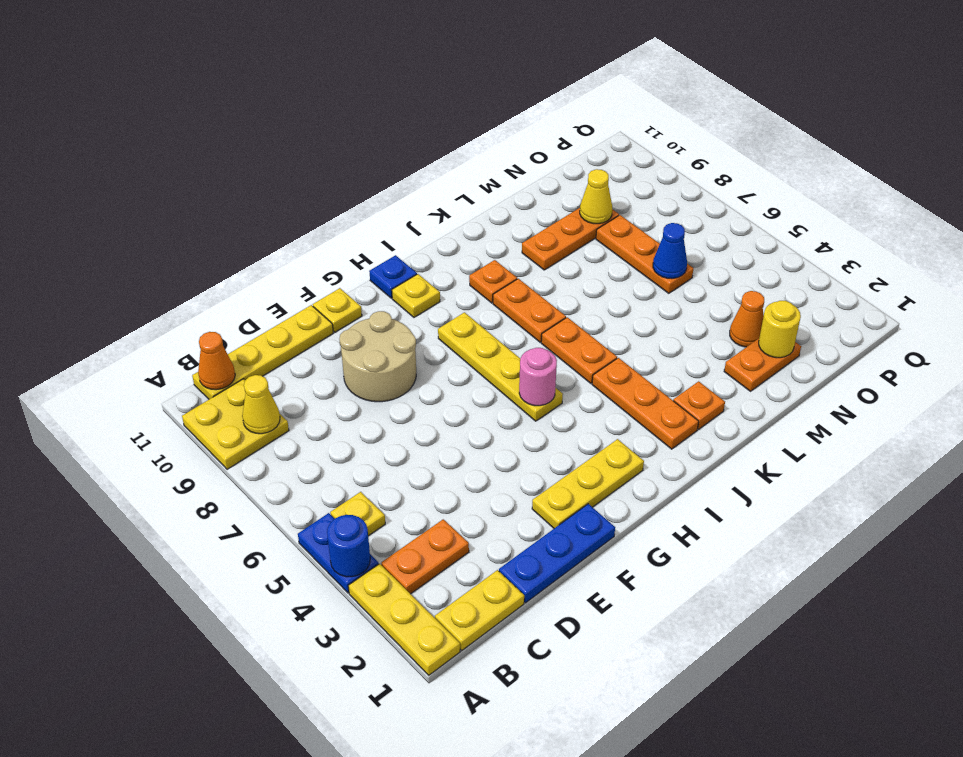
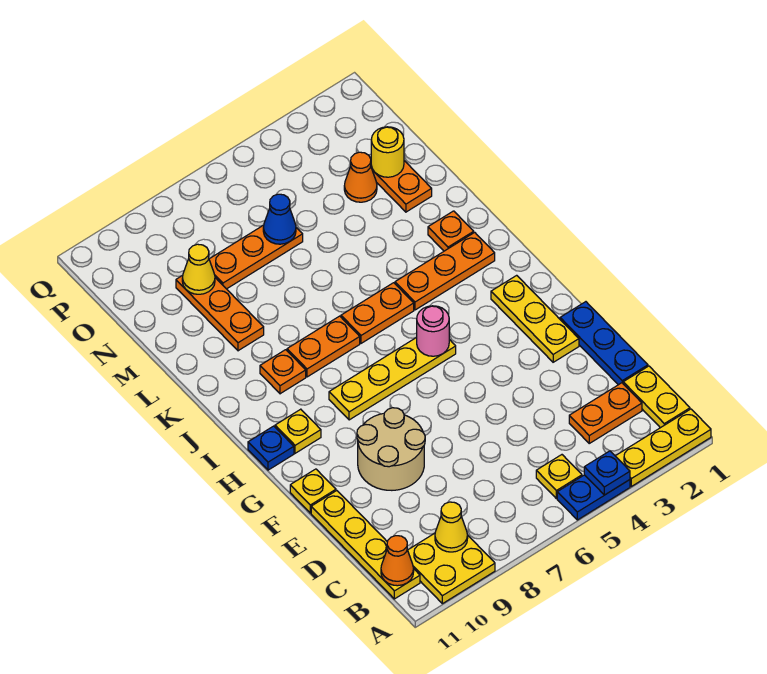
blue round brick A4 level 2 -> blue plate A4 level 2
orange plate B3:C3 level 1 -> orange plate C2:C3 level 1

